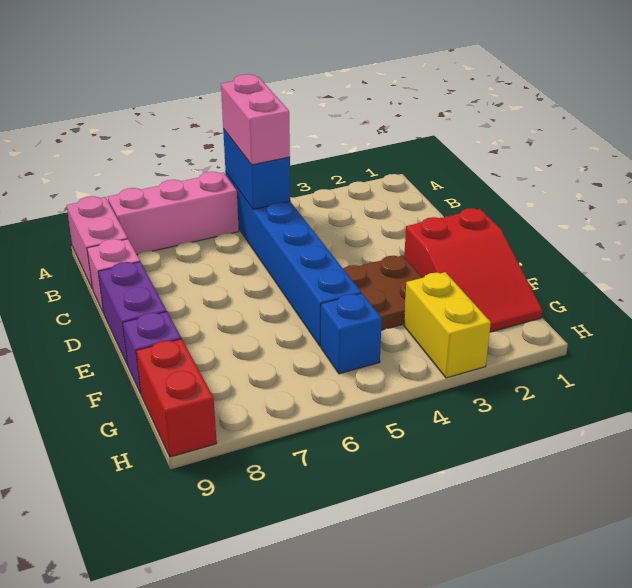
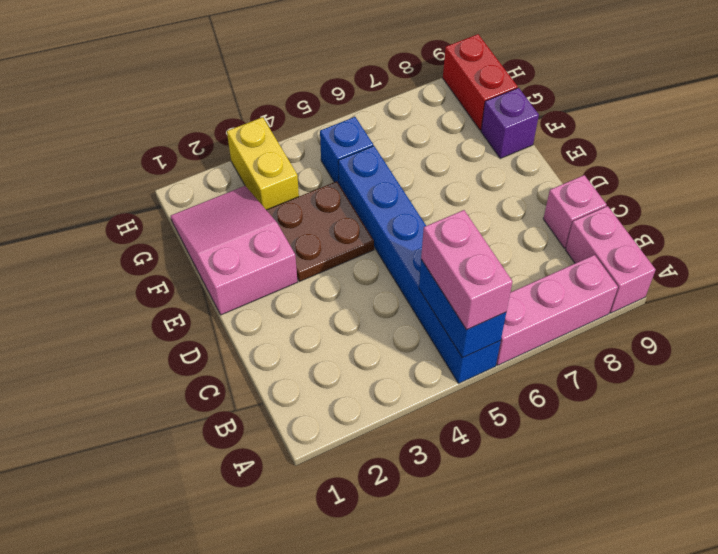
purple brick D9:E9 level 1 -> none
red slope E1:G2 level 1 top E -> pink slope E1:G2 level 1 top E

